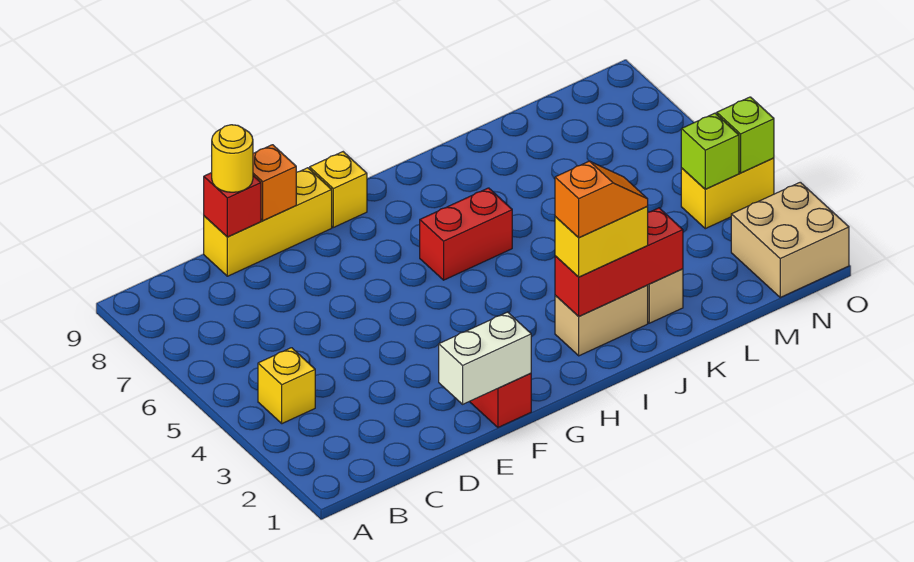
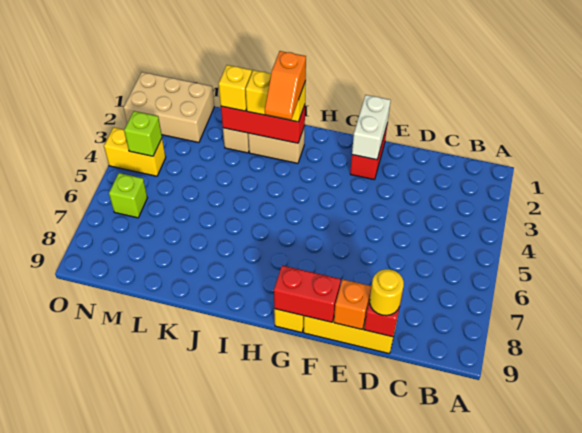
yellow brick B4 level 1 -> yellow brick K2 level 3
white brick E1:F1 level 2 -> white brick F1:F2 level 2
red brick H6:I6 level 1 -> red brick F9:G9 level 2
orange slope I2:J2 level 4 top I -> orange slope I2:I3 level 4 top 2
tan brick N1:O2 level 1 -> tan brick M1:O2 level 1
lime brick O4 level 2 -> lime brick N6 level 1

